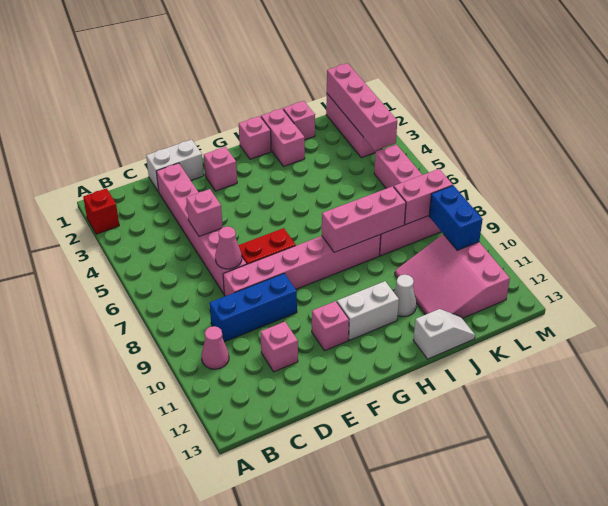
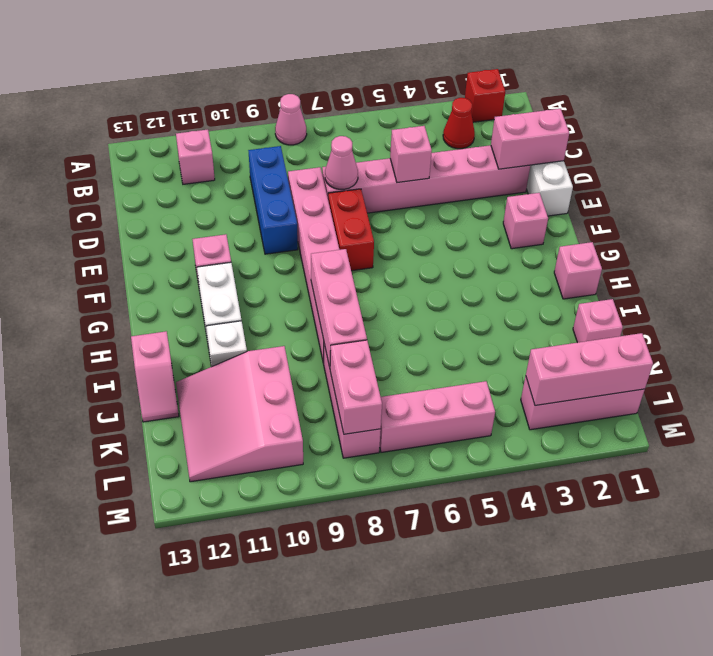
none -> red cone B3 level 1
pink cone B10 level 1 -> pink cone A8 level 1
pink brick D11 level 1 -> pink brick B11 level 1
pink brick I1:I2 level 1 -> pink brick D1:D2 level 2
white cone I11 level 1 -> white brick I11 level 1
white slope I13:J13 level 1 top I -> pink slope I13:J13 level 1 top I
pink slope J10:L12 level 1 top L -> pink slope J10:L12 level 1 top 10
pink brick L1:L4 level 2 -> pink brick L1:L3 level 2
blue brick L9:L10 level 2 -> none

